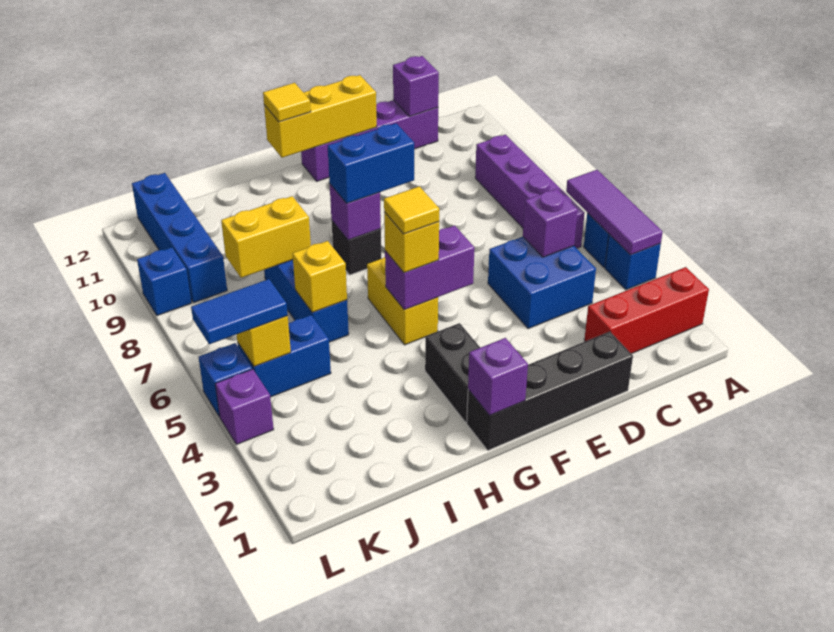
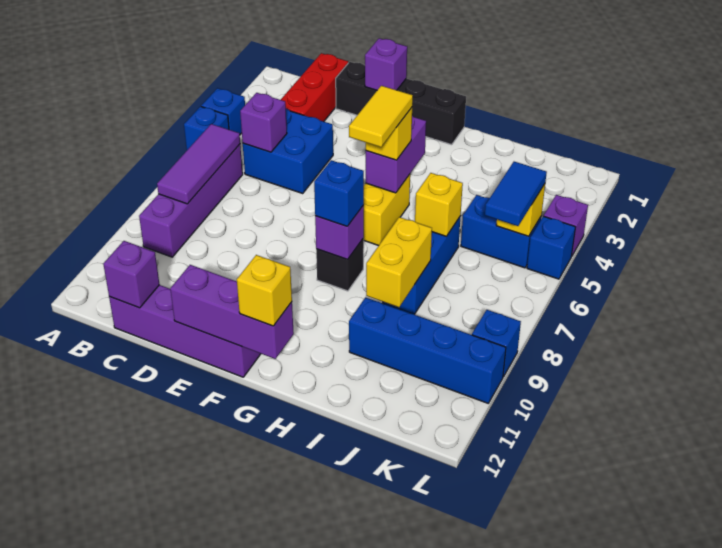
red brick A2:C2 level 1 -> red brick C1:C3 level 1
purple tile A4:A6 level 2 -> purple tile B6:B8 level 2
yellow brick E12:G12 level 2 -> purple brick E12:G12 level 2
purple brick F5:G5 level 2 -> purple brick G4:G5 level 2
blue brick F8:G8 level 3 -> blue brick G8 level 3
purple brick G1 level 2 -> purple brick E1 level 2
black brick G2:G3 level 1 -> none
yellow tile G5 level 4 -> yellow tile G5:G6 level 4
yellow tile G12 level 3 -> yellow brick G12 level 3
yellow brick I8:J8 level 2 -> yellow brick I8:I9 level 2
blue tile K5:L5 level 3 -> blue tile K5:K6 level 3
blue brick K9:K12 level 1 -> blue brick I10:L10 level 1

